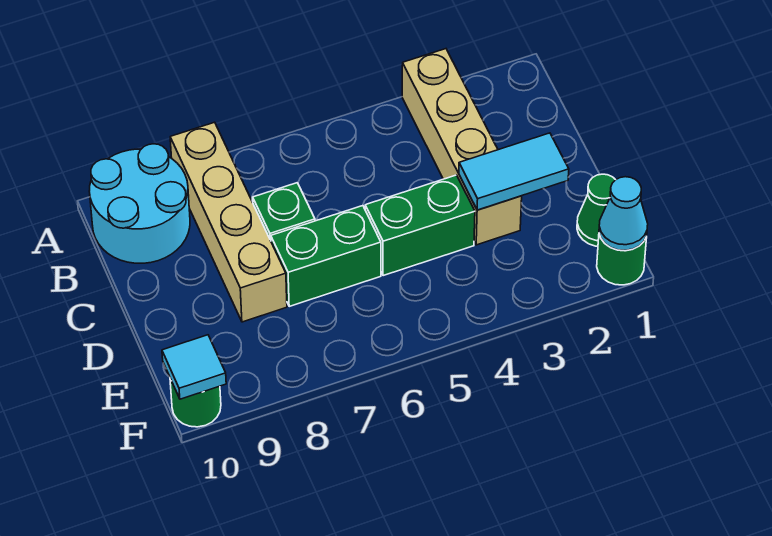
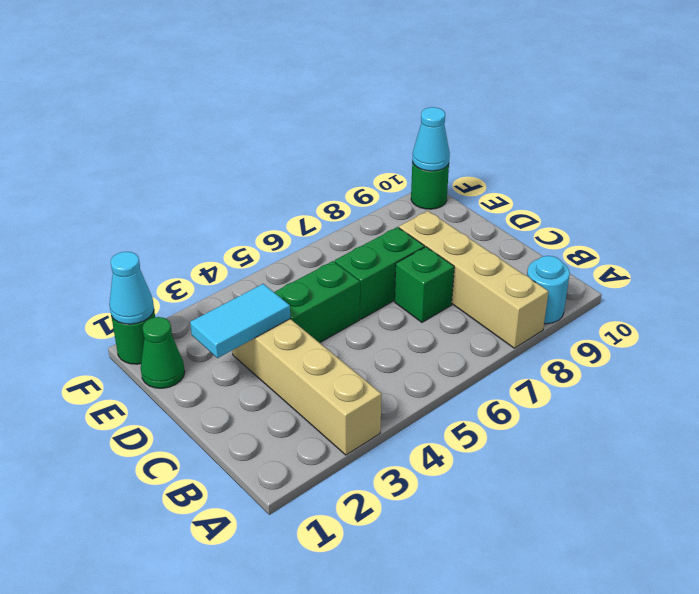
cyan round brick A9:B10 level 1 -> cyan round brick A9 level 1
cyan tile F10 level 2 -> cyan cone F10 level 2

